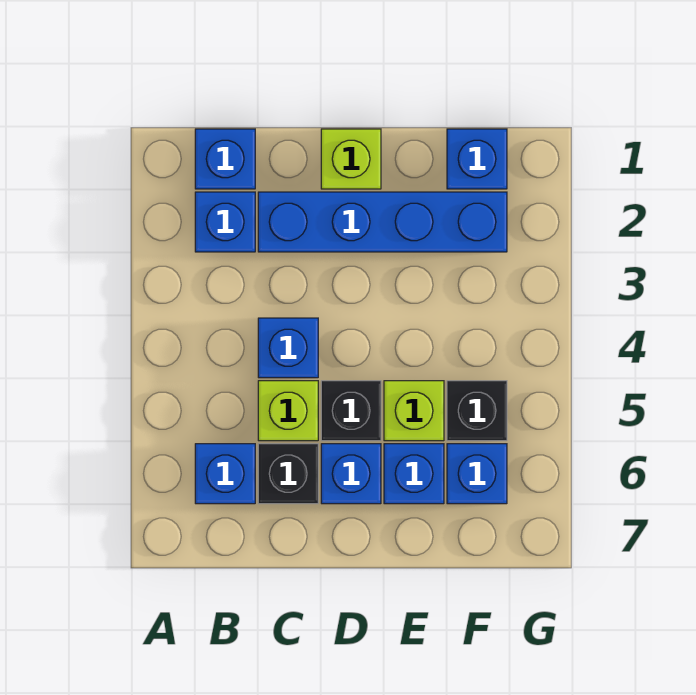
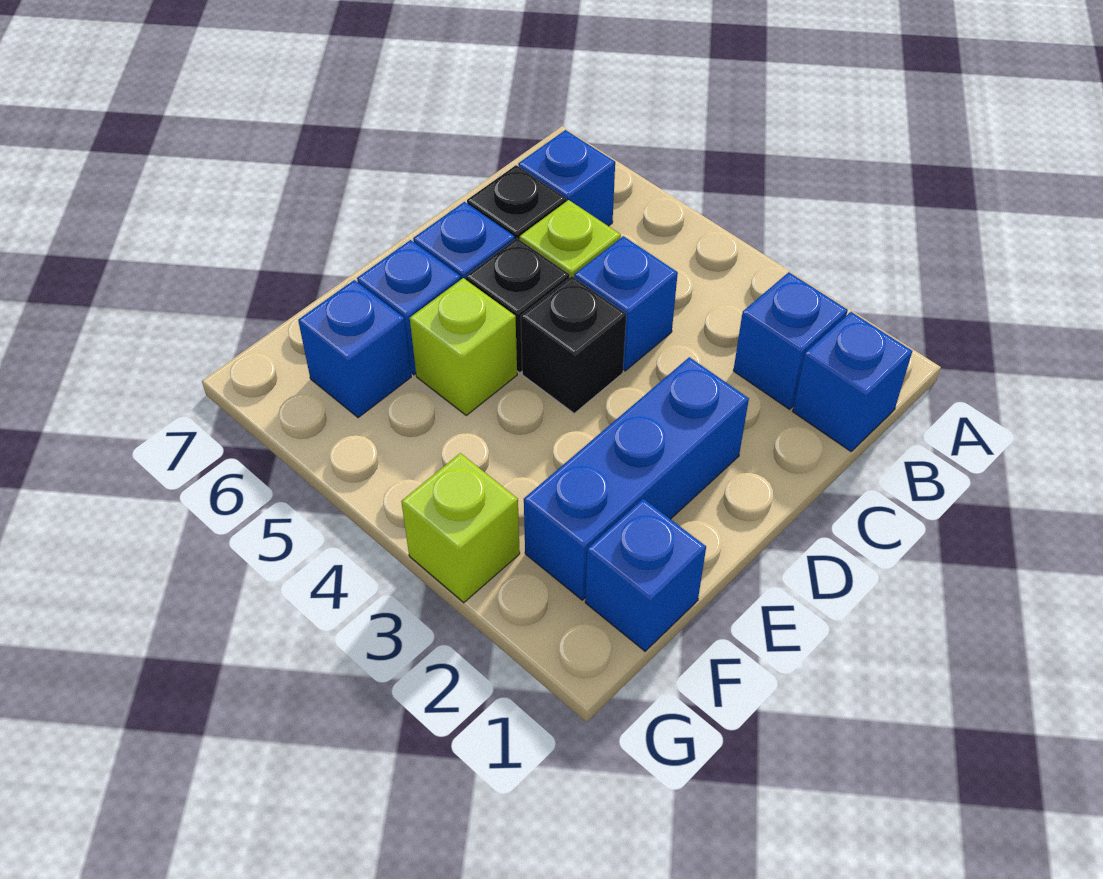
blue brick C2:F2 level 1 -> blue brick D2:F2 level 1
lime brick D1 level 1 -> lime brick G3 level 1
black brick F5 level 1 -> black brick D4 level 1

